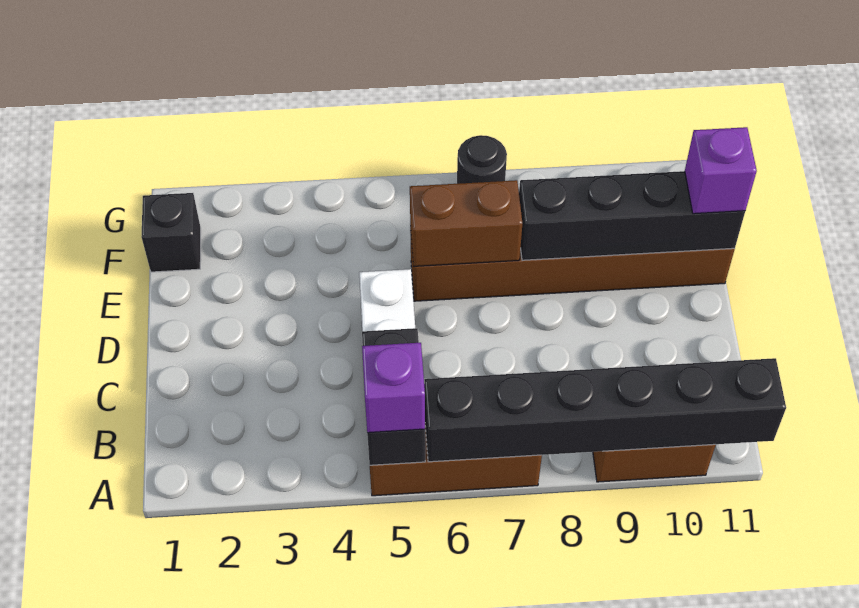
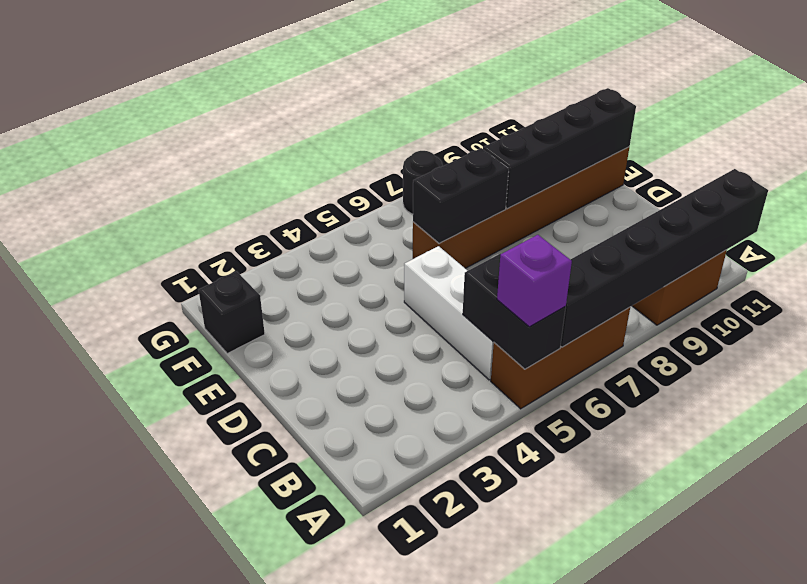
brown brick E6:E7 level 2 -> black brick E6:E7 level 2
purple brick E11 level 3 -> none

